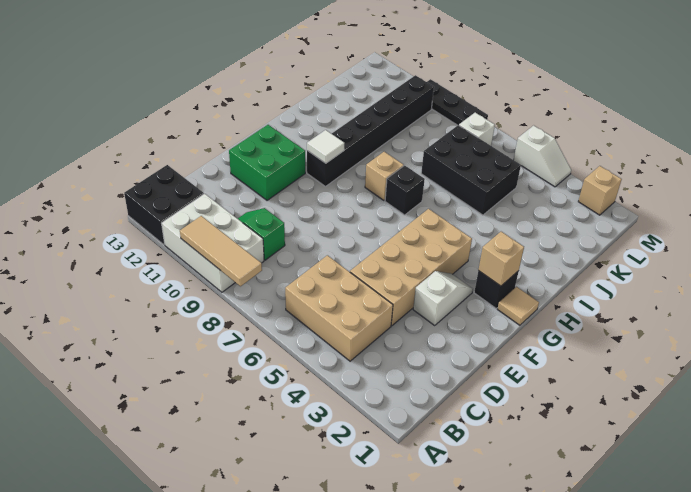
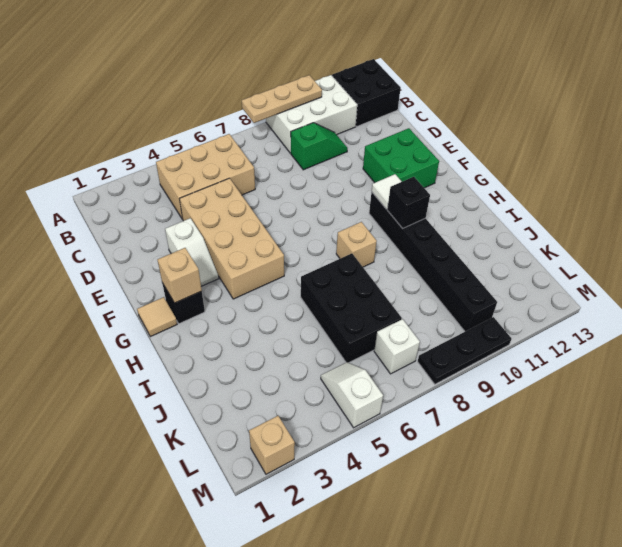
tan tile A8:A10 level 2 -> tan plate A8:A10 level 2
black brick H7 level 1 -> black brick H10 level 2
black brick J5:K7 level 1 -> black brick I6:K7 level 1
white slope M4:M5 level 1 top 5 -> white slope L5:M5 level 1 top M

